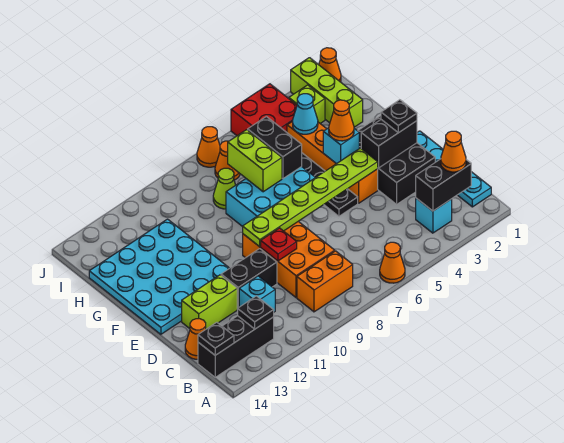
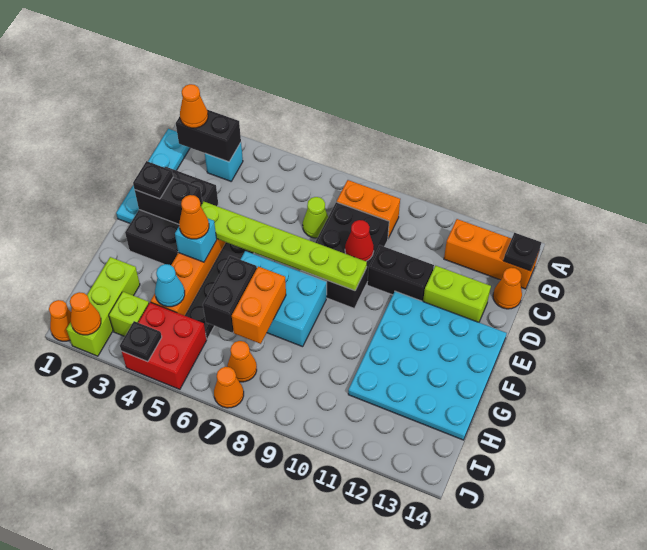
orange cone A6 level 1 -> orange cone J2 level 2
black brick B12:B14 level 1 -> orange brick B12:B14 level 1
black plate B12 level 2 -> black plate J4 level 2
orange brick C8:E9 level 1 -> black brick C8:E9 level 1
cyan brick C11 level 1 -> none
red plate D9 level 2 -> red cone D9 level 2
lime brick G7:H7 level 2 -> orange brick G7:H7 level 2
lime cone H8 level 1 -> lime cone C7 level 1

